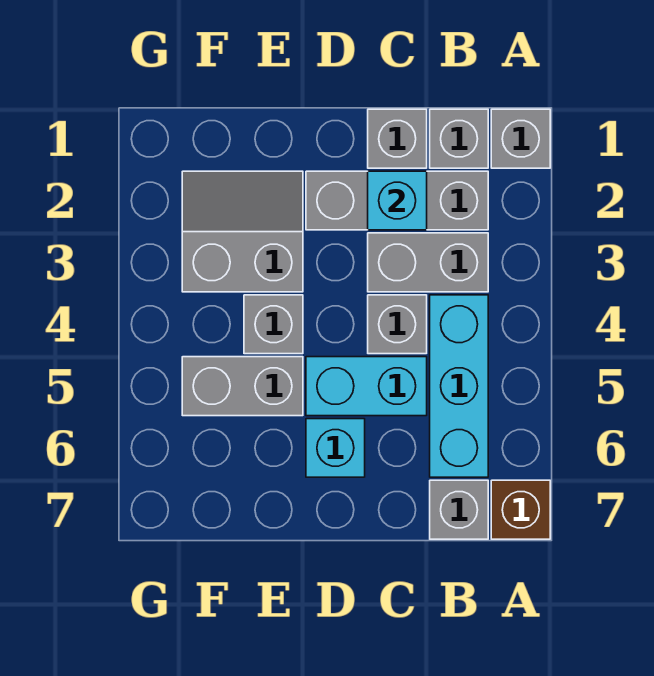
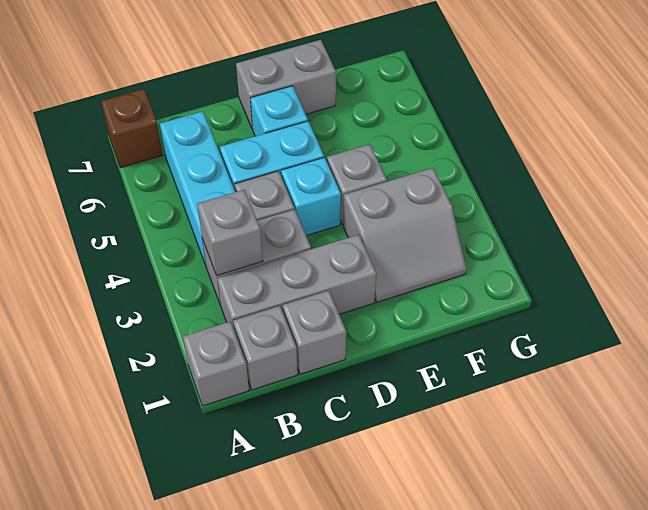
grey brick B7 level 1 -> grey brick B3 level 2
cyan brick C2 level 2 -> cyan brick D4 level 1
grey brick E5:F5 level 1 -> grey brick D7:E7 level 1

